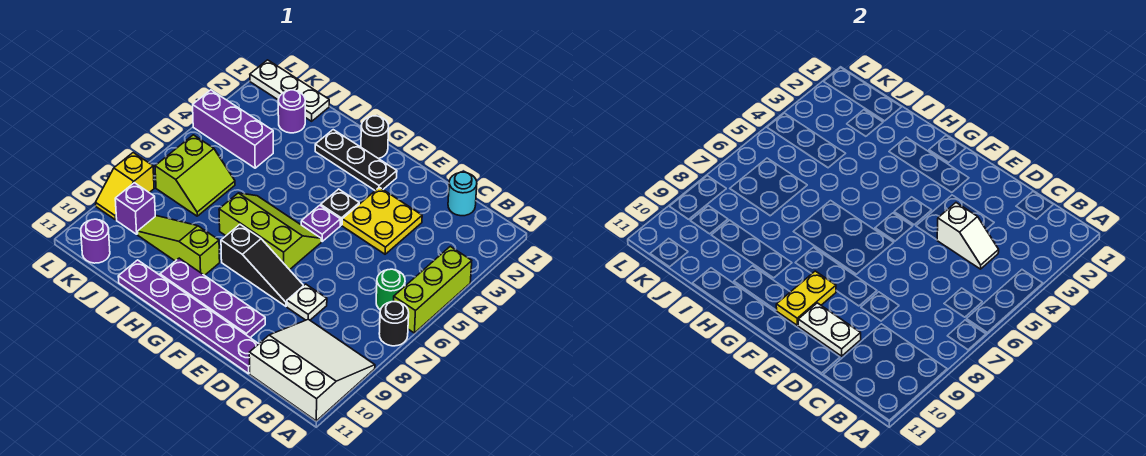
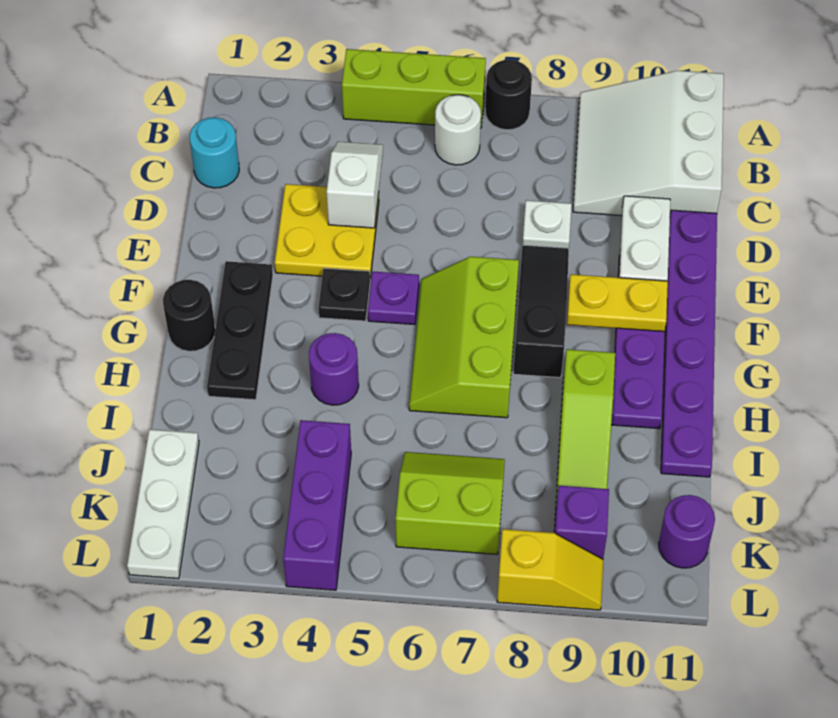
green round brick B6 level 1 -> white round brick B6 level 1
purple round brick J2 level 1 -> purple round brick H4 level 1

